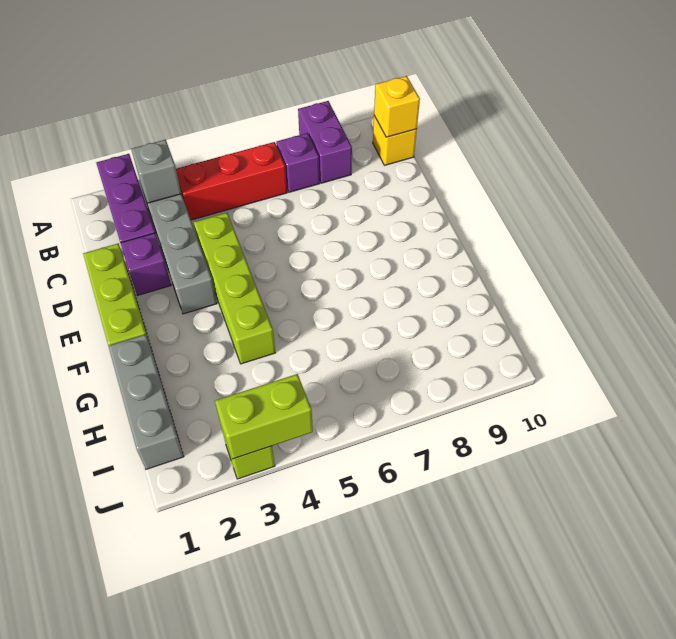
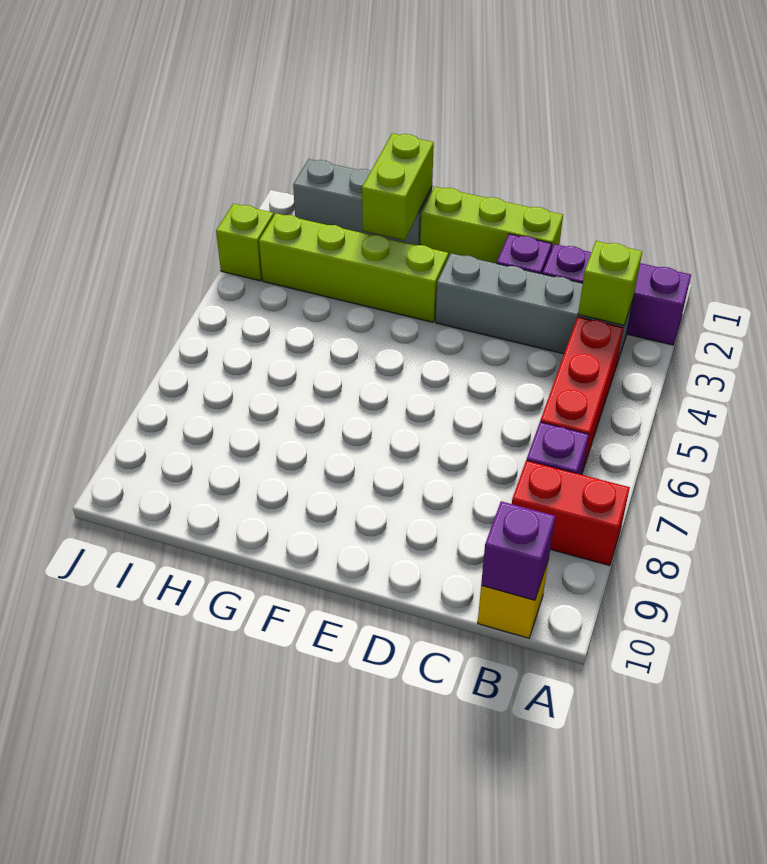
purple brick A8:B8 level 1 -> red brick A8:B8 level 1
grey brick B3 level 2 -> lime brick B3 level 2
yellow brick B10 level 2 -> purple brick B10 level 2
lime brick D4:G4 level 1 -> lime brick F3:I3 level 1
lime brick J3:J4 level 2 -> lime brick G1:G2 level 2

